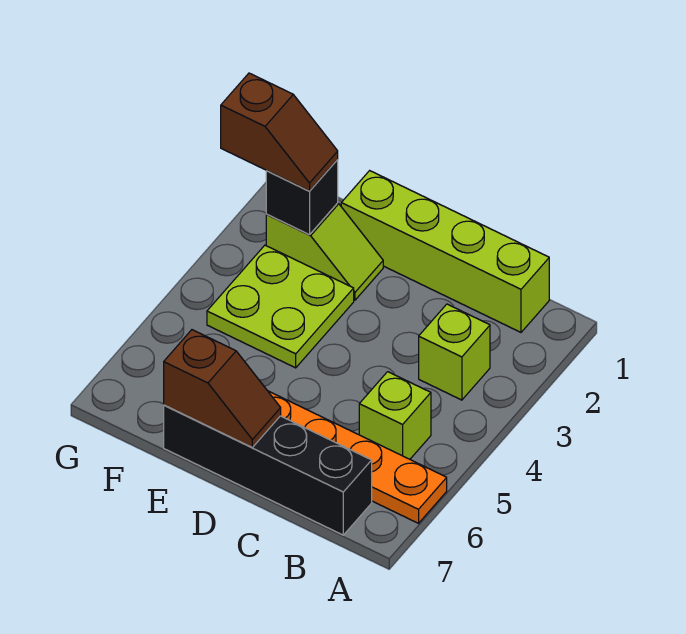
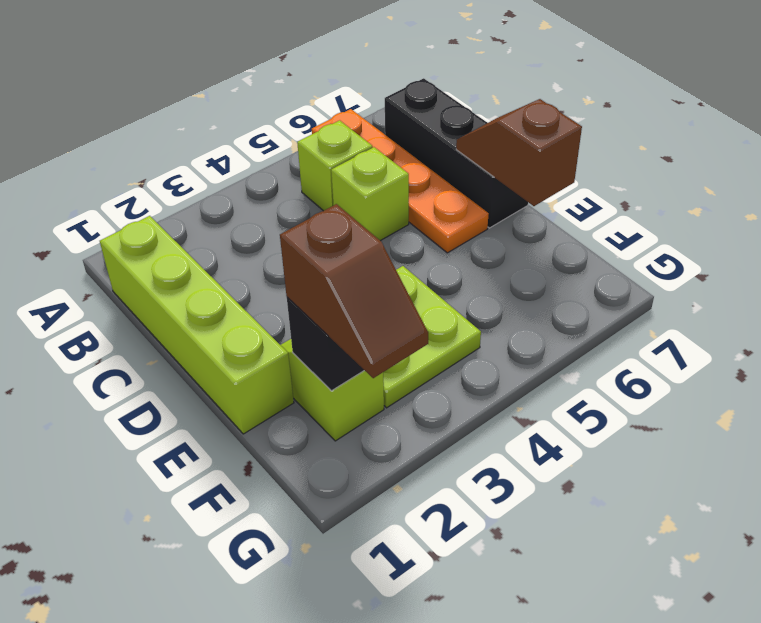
lime brick B3 level 1 -> lime brick C5 level 1
black brick B7:E7 level 1 -> black brick B7:D7 level 1
brown slope F2:G2 level 3 top G -> brown slope F2:G2 level 3 top F

